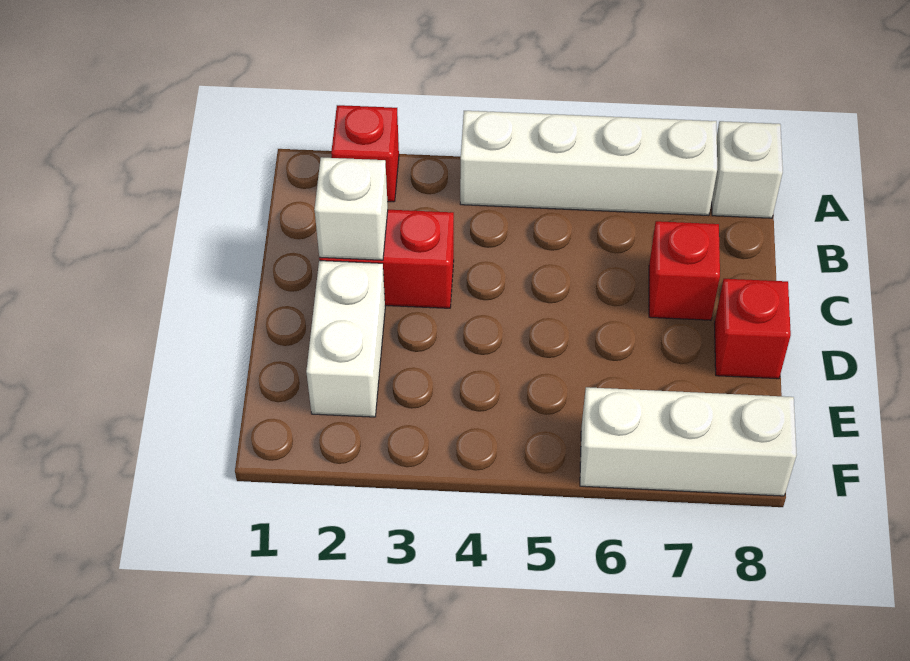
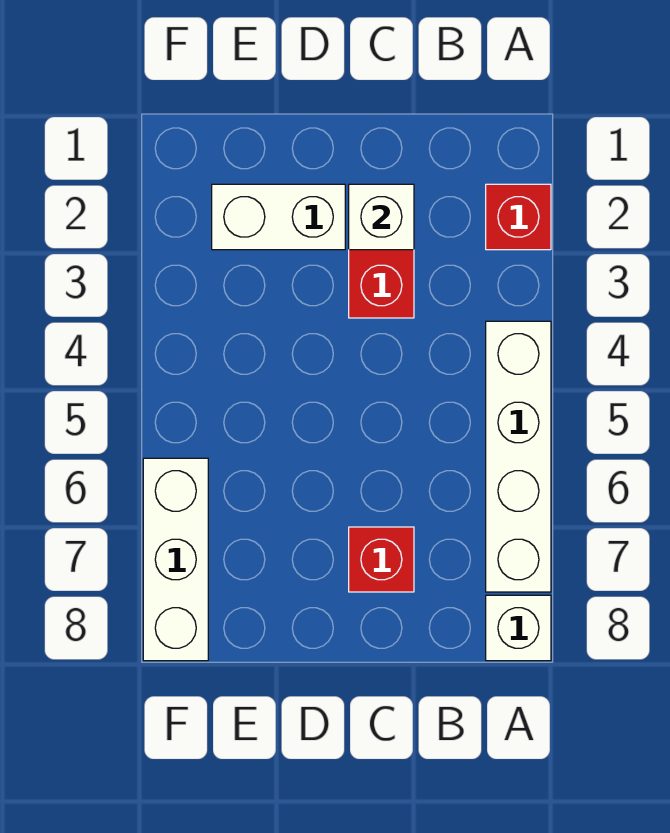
red brick D8 level 1 -> none

